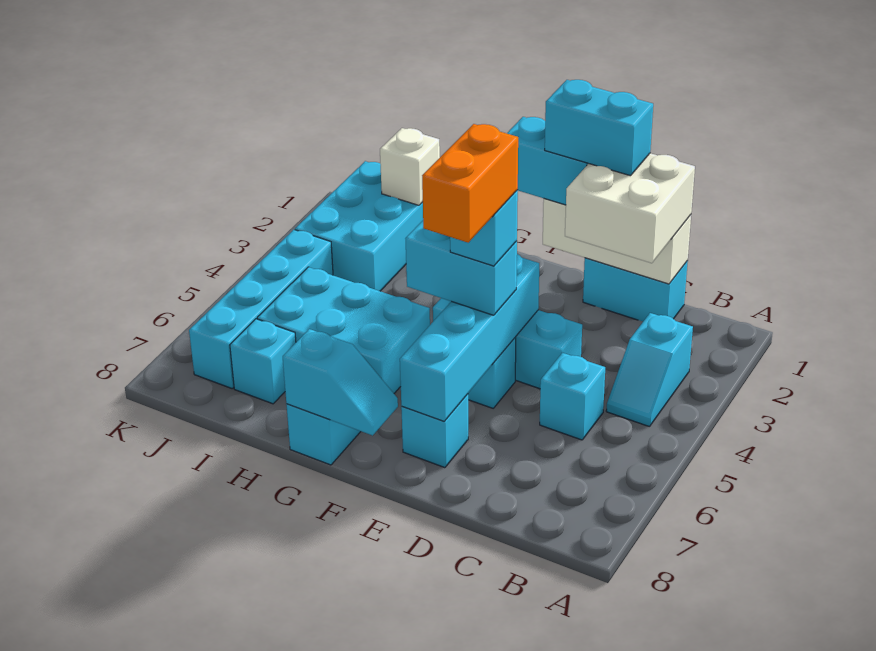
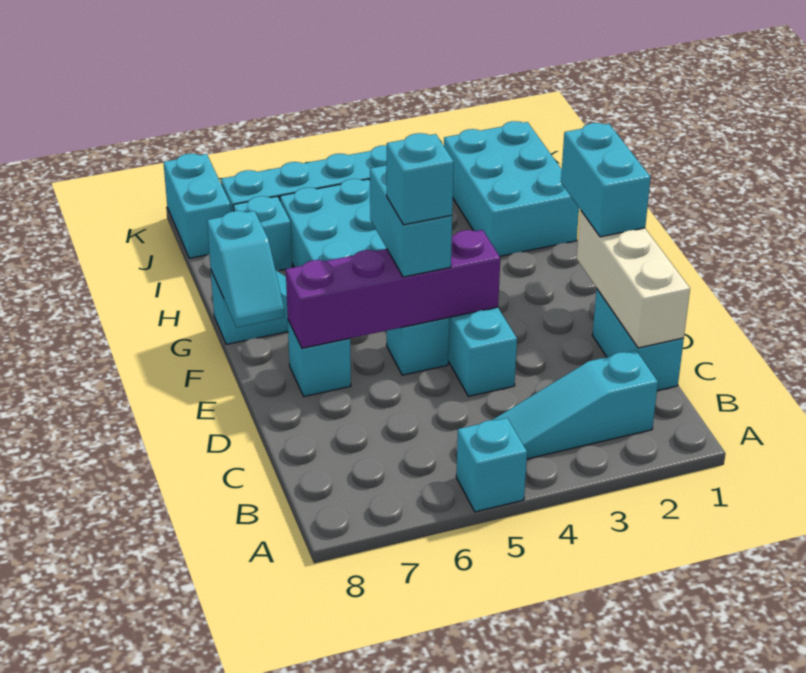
cyan slope B3:B4 level 1 top 3 -> cyan slope B2:B4 level 1 top 2
white brick C1:D2 level 3 -> none
cyan brick C5 level 1 -> cyan brick A5 level 1
cyan brick D1:E1 level 4 -> cyan brick J8:K8 level 1
cyan brick E4:E7 level 2 -> purple brick E4:E7 level 2
orange brick E5:E6 level 5 -> none
cyan brick I1:J3 level 1 -> cyan brick H1:J2 level 1
white brick I1 level 2 -> none

